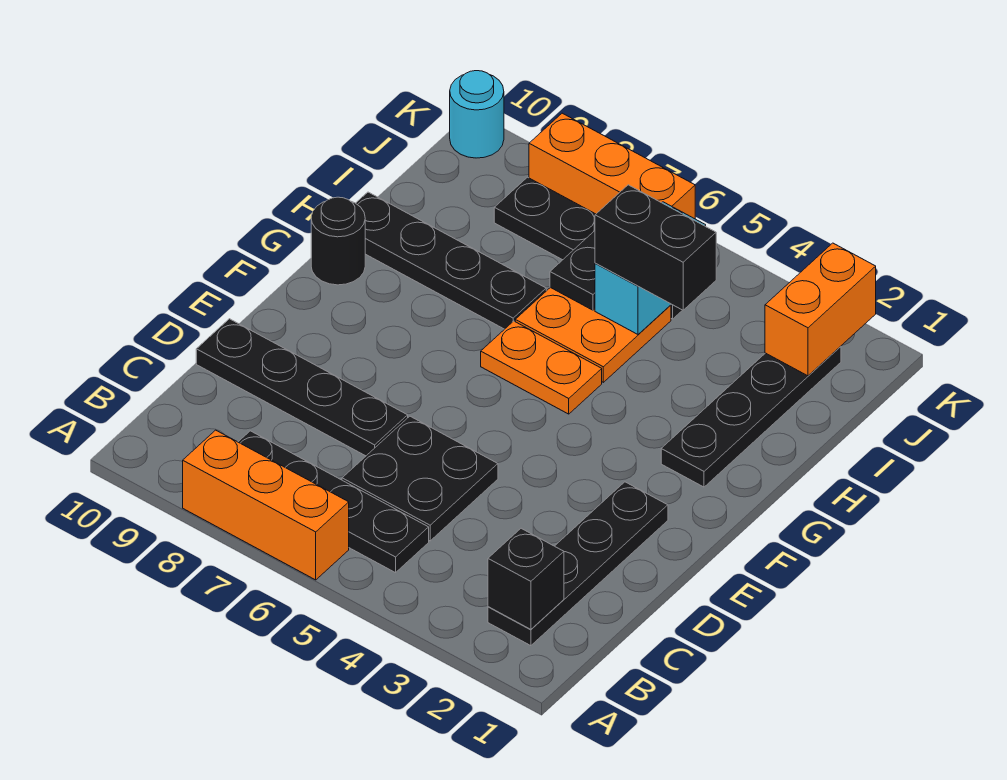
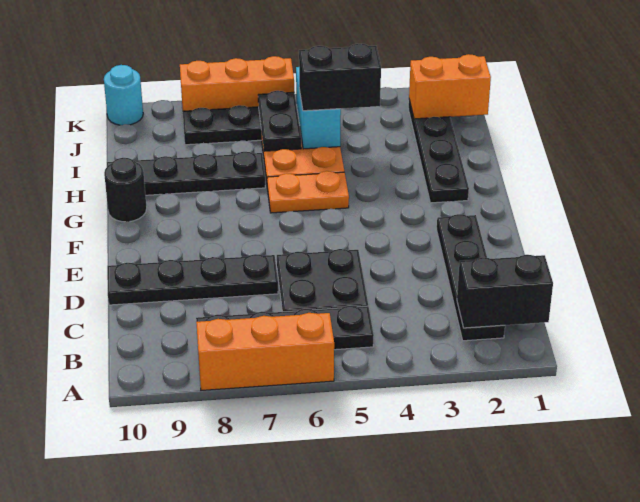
black brick B2 level 2 -> black brick B1:B2 level 2
orange brick J2:K2 level 2 -> orange brick J1:J2 level 2

